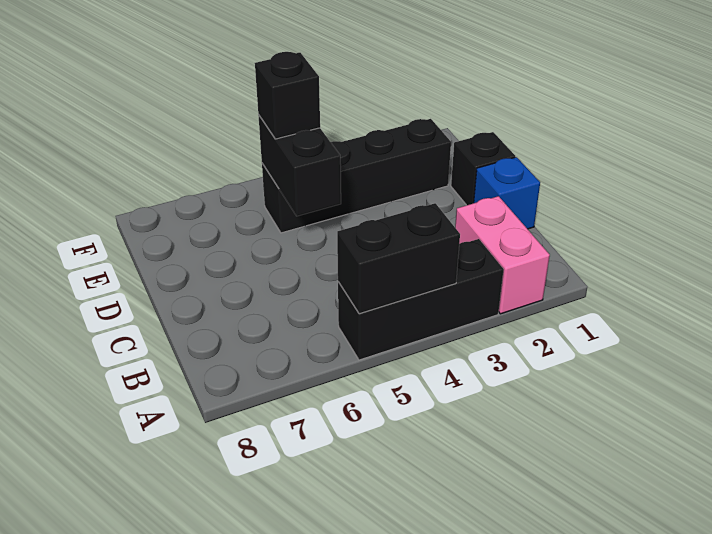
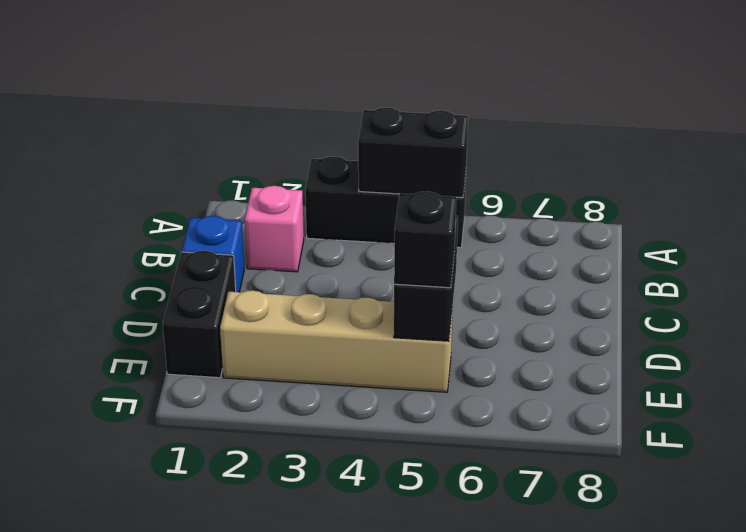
pink brick A2:B2 level 1 -> pink brick B2 level 1
black brick D1 level 1 -> black brick D1:E1 level 1
black brick E2:E5 level 1 -> tan brick E2:E5 level 1

